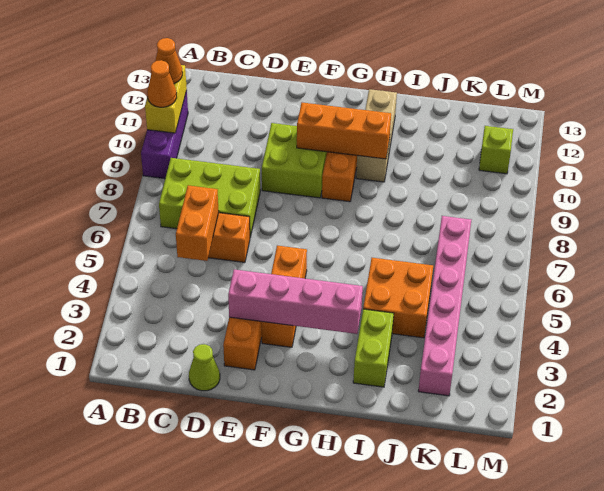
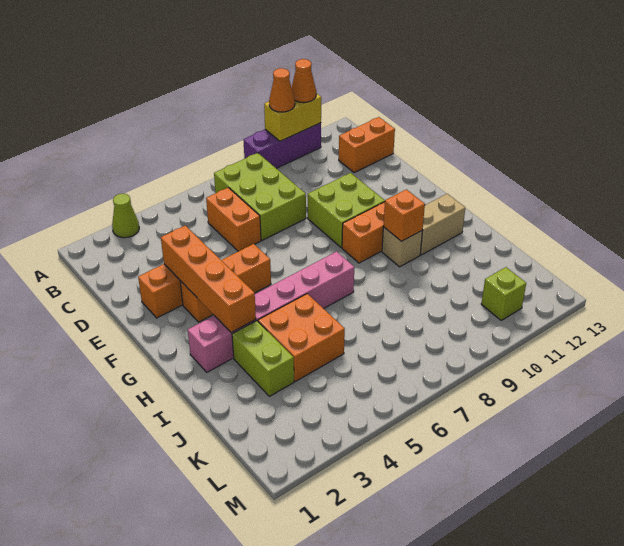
orange brick C5:C6 level 2 -> orange brick C12:C13 level 1
lime cone D1 level 1 -> lime cone A3 level 1
pink brick E3:H3 level 2 -> orange brick E3:H3 level 2
orange brick F10:H10 level 2 -> orange brick H10 level 2
lime brick I2:I3 level 1 -> lime brick I3:J3 level 1
pink brick K2:K7 level 1 -> pink brick H2:H7 level 1

